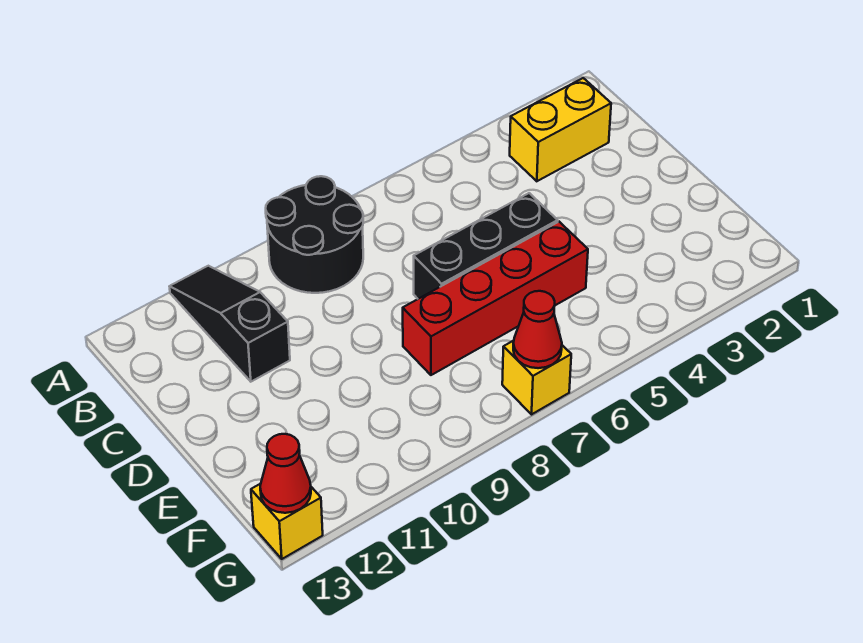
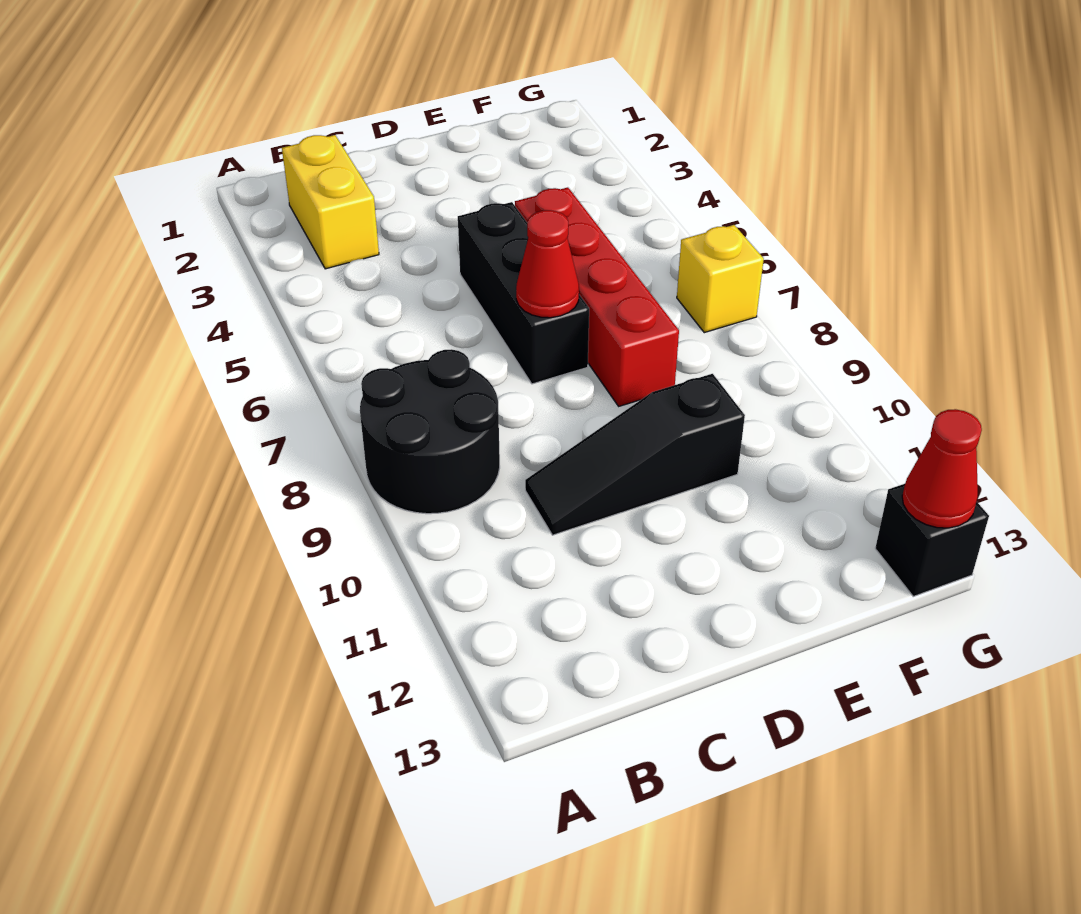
black slope A11:C11 level 1 top C -> black slope C10:E10 level 1 top E
red cone G7 level 2 -> red cone D7 level 2
yellow brick G13 level 1 -> black brick G13 level 1

